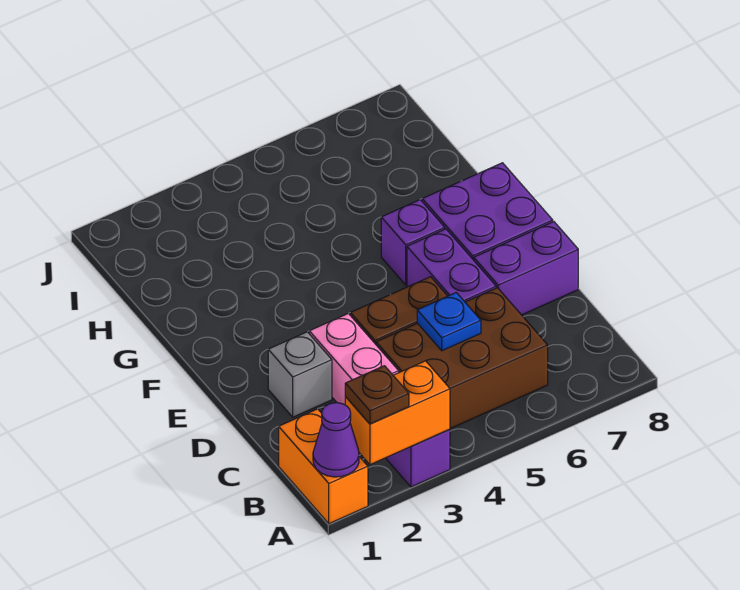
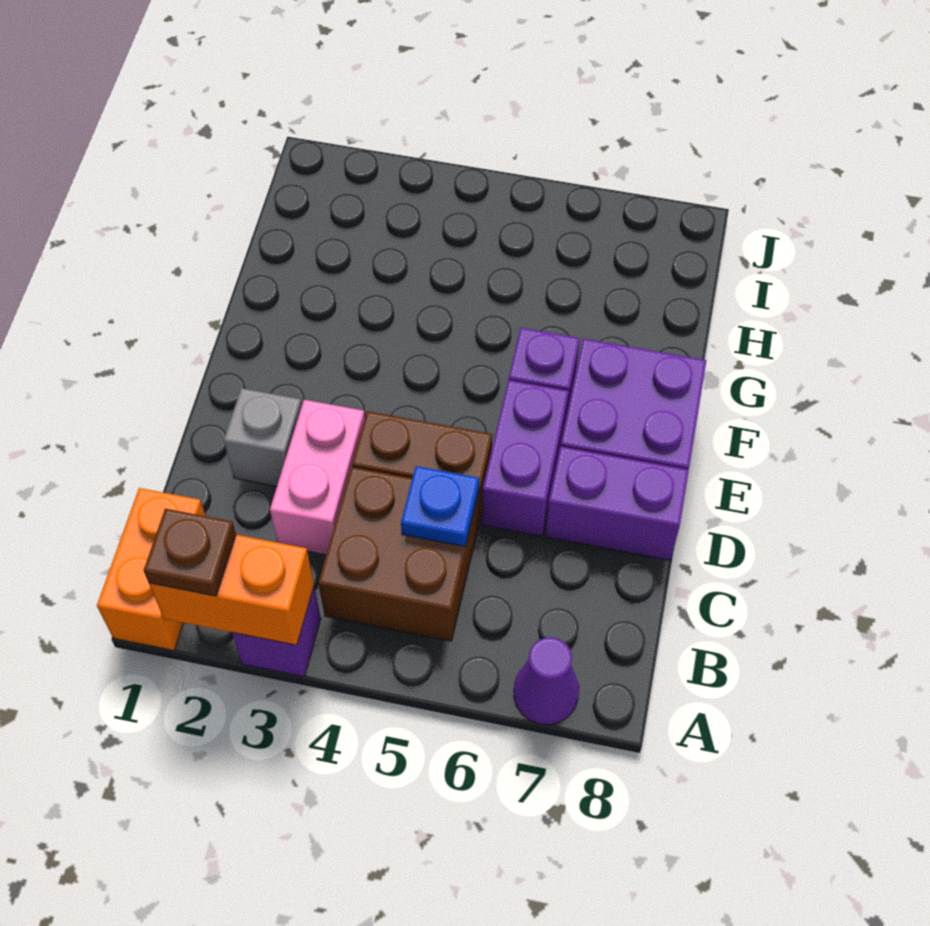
purple cone A1 level 2 -> purple cone A7 level 1
brown brick B4:C6 level 1 -> brown brick B4:C5 level 1

